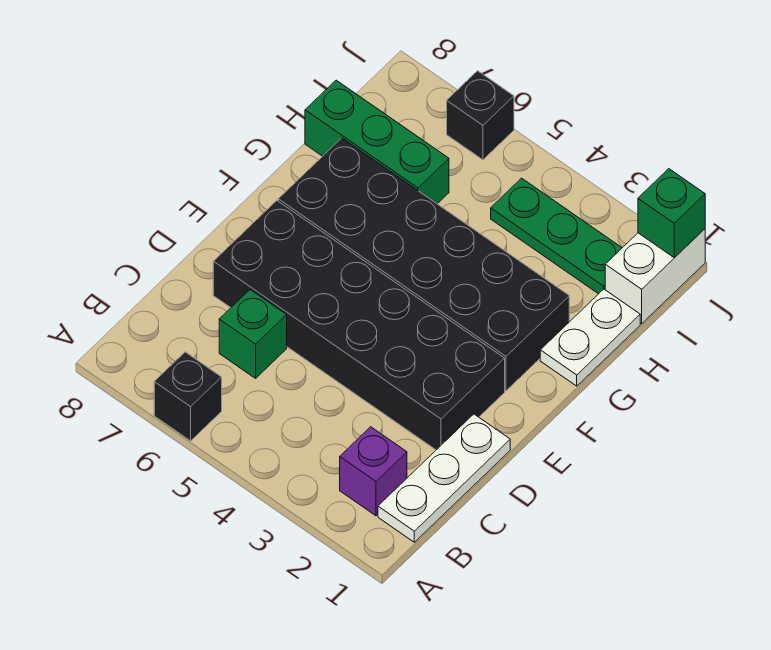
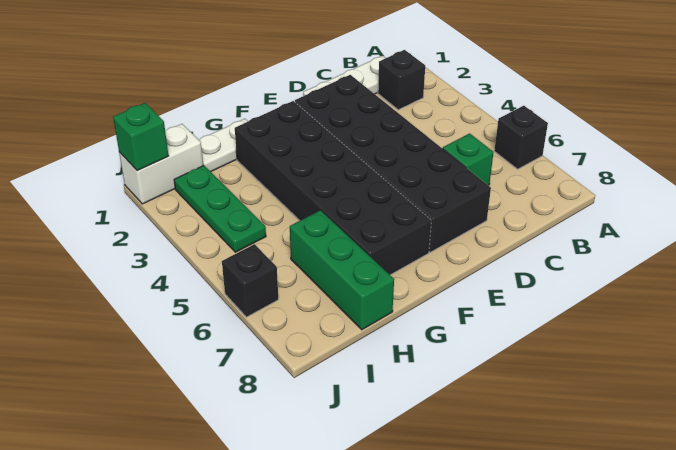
purple brick B2 level 1 -> black brick B2 level 1

